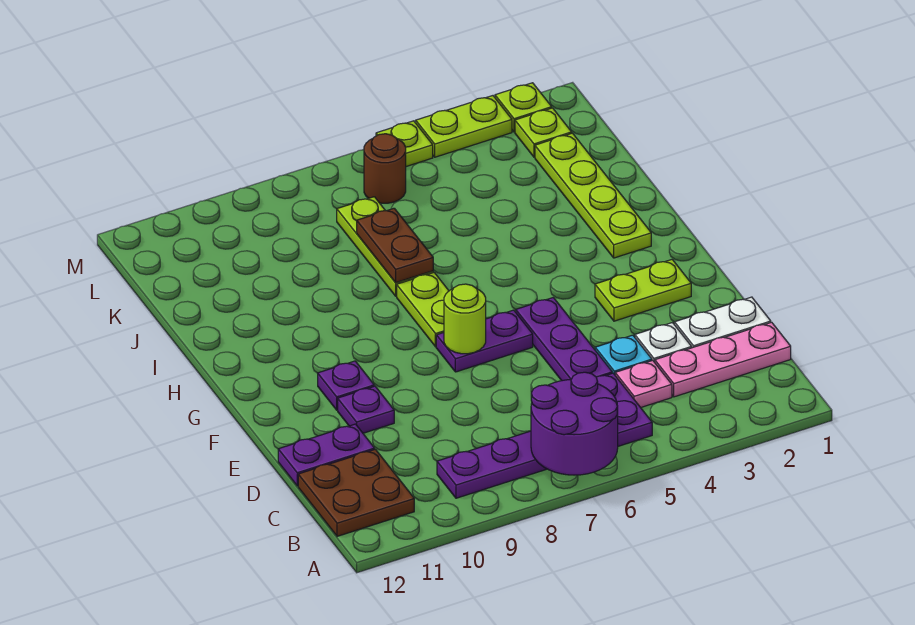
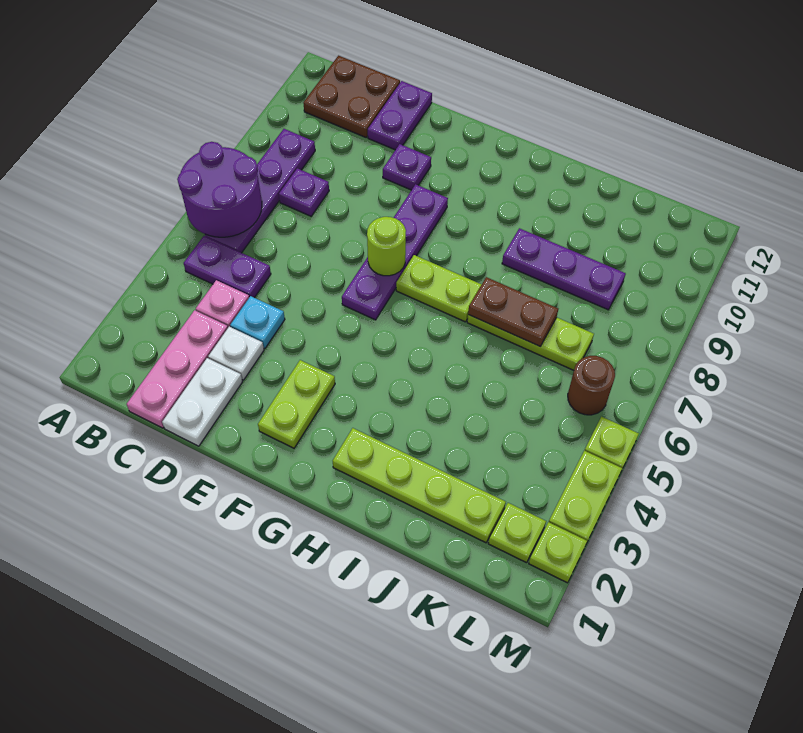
purple plate D5:F5 level 1 -> purple plate I9:K9 level 1
purple plate F6:F7 level 1 -> purple plate F6:F9 level 1
purple plate F10 level 1 -> purple plate C8 level 1

